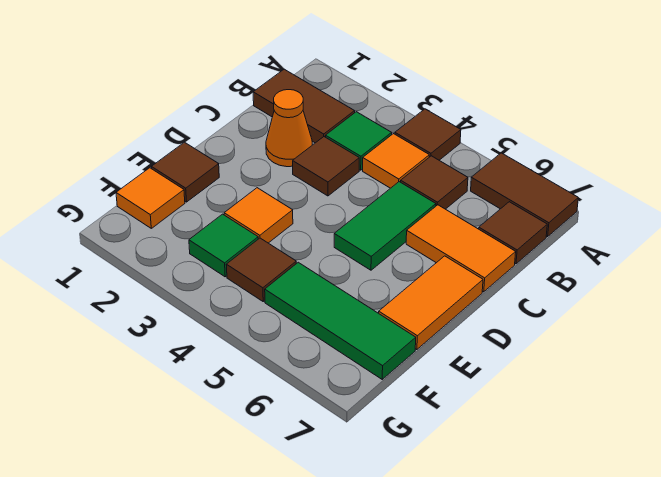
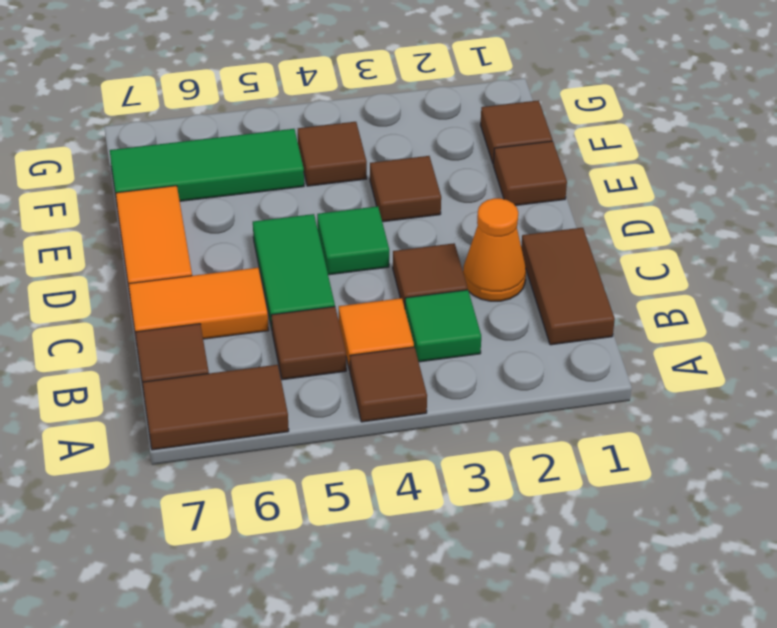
brown tile B1:B2 level 1 -> brown tile B1:C1 level 1
orange tile E3 level 1 -> brown tile E3 level 1
orange tile F1 level 1 -> brown tile F1 level 1
green tile F3 level 1 -> green tile D4 level 1

